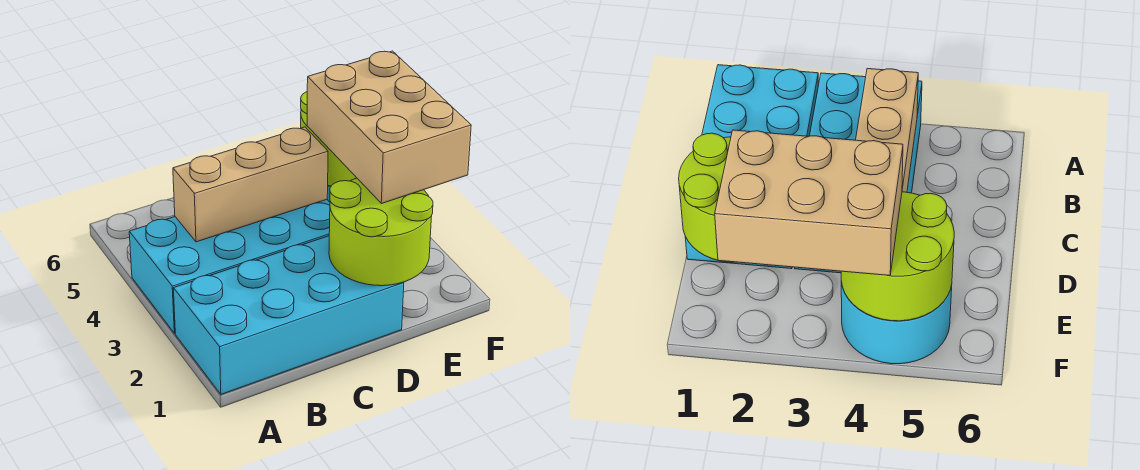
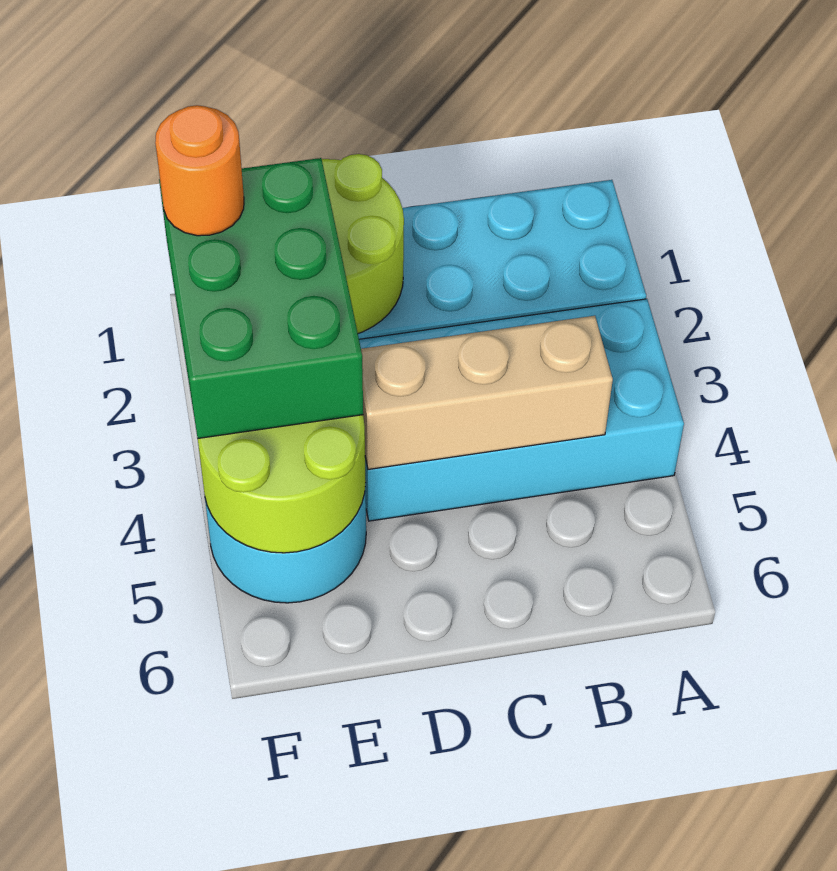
tan brick E2:F4 level 3 -> green brick E2:F4 level 3
none -> orange round brick F2 level 4

